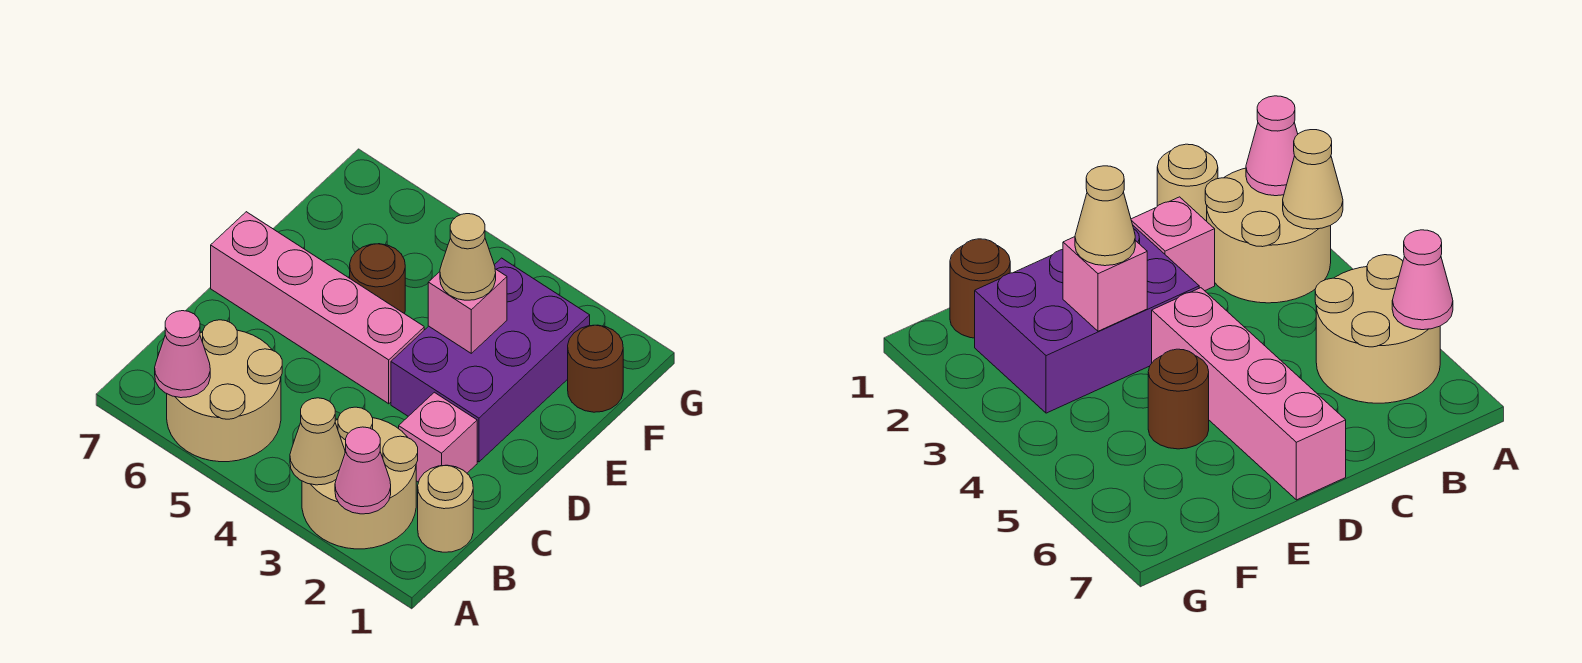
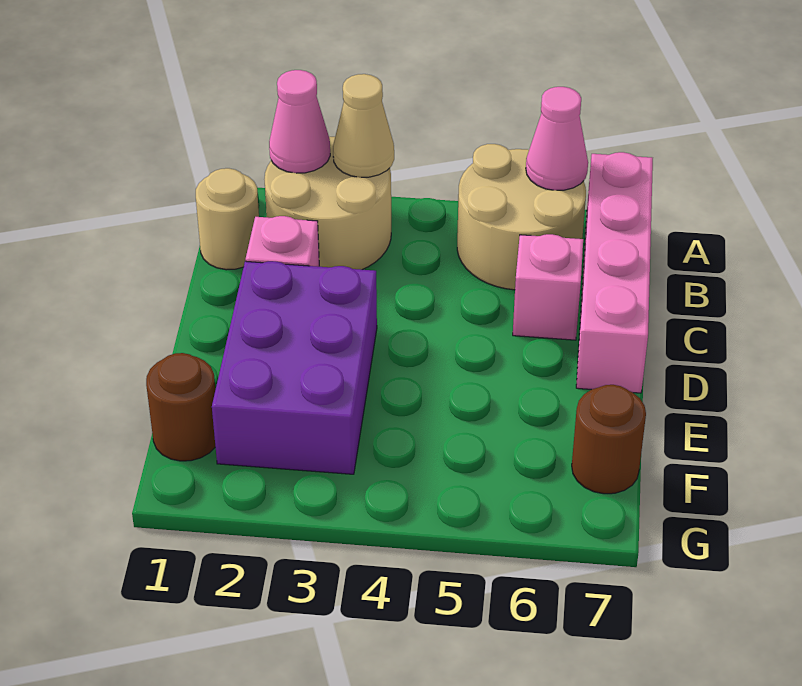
pink brick D4:D7 level 1 -> pink brick A7:D7 level 1
pink brick E3 level 2 -> pink brick C6 level 1
tan cone E3 level 3 -> none
brown round brick E5 level 1 -> brown round brick F7 level 1

